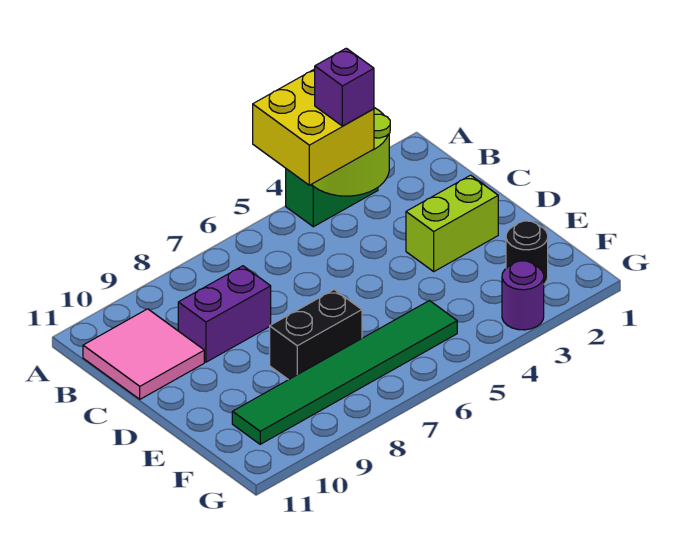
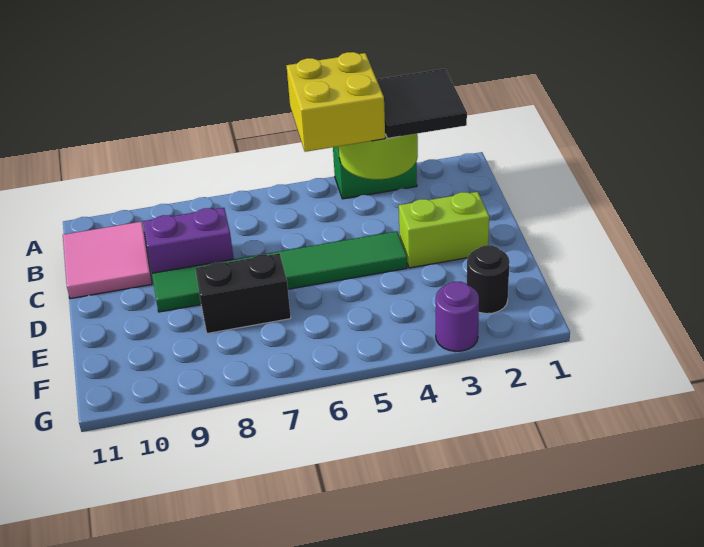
none -> black tile A2:B3 level 3
purple brick B4 level 4 -> none
green tile F5:F10 level 1 -> green tile D4:D9 level 1

